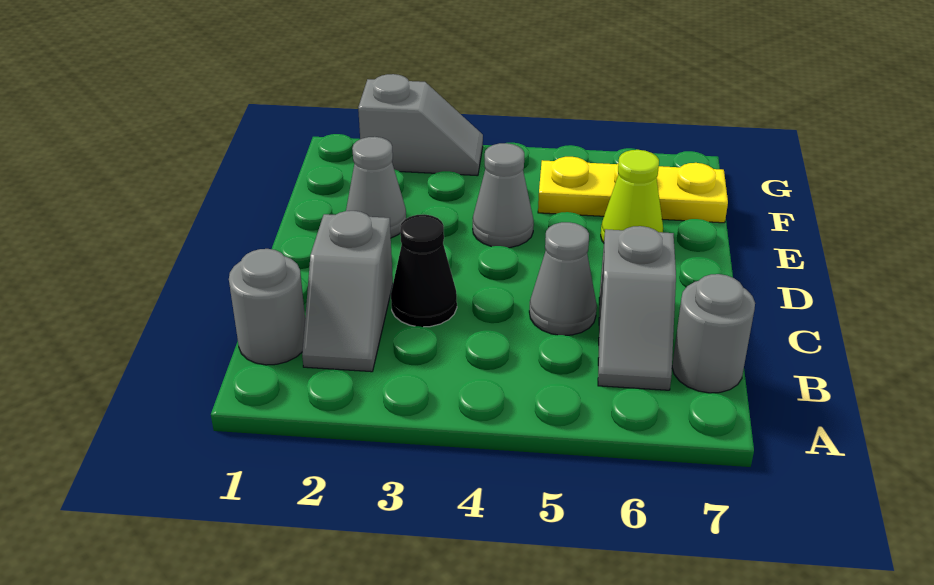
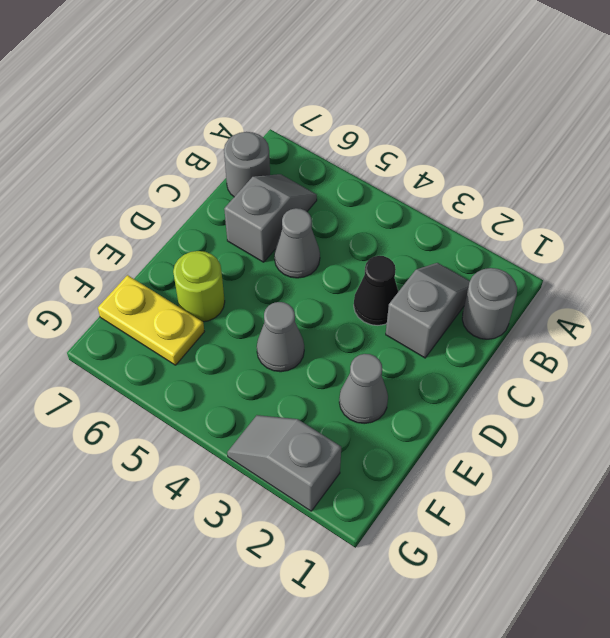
lime cone E6 level 1 -> lime round brick E6 level 1
yellow plate F5:F7 level 1 -> yellow plate F6:F7 level 1

